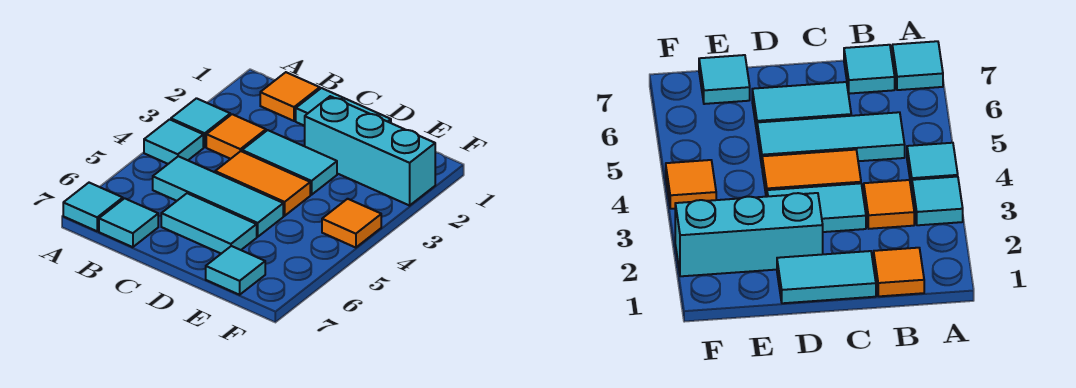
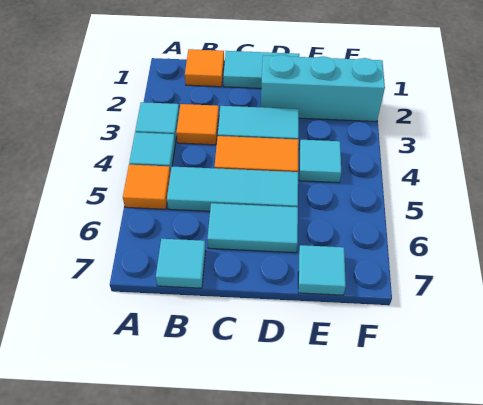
cyan tile A7 level 1 -> cyan tile E4 level 1
orange tile F4 level 1 -> orange tile A5 level 1

